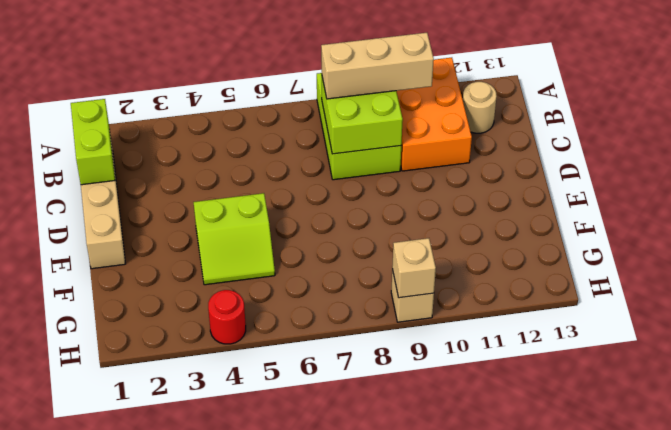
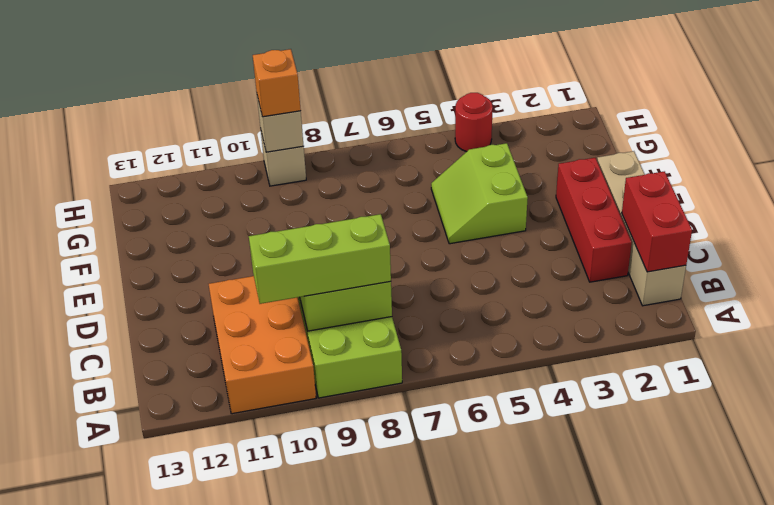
lime brick B1:C1 level 2 -> red brick B1:C1 level 2
tan brick B8:B10 level 3 -> lime brick B8:B10 level 3
tan round brick B12 level 1 -> none
none -> red brick C2:E2 level 1
lime slope E4:F5 level 1 top E -> lime slope E4:F5 level 1 top 4
none -> orange brick H9 level 3

